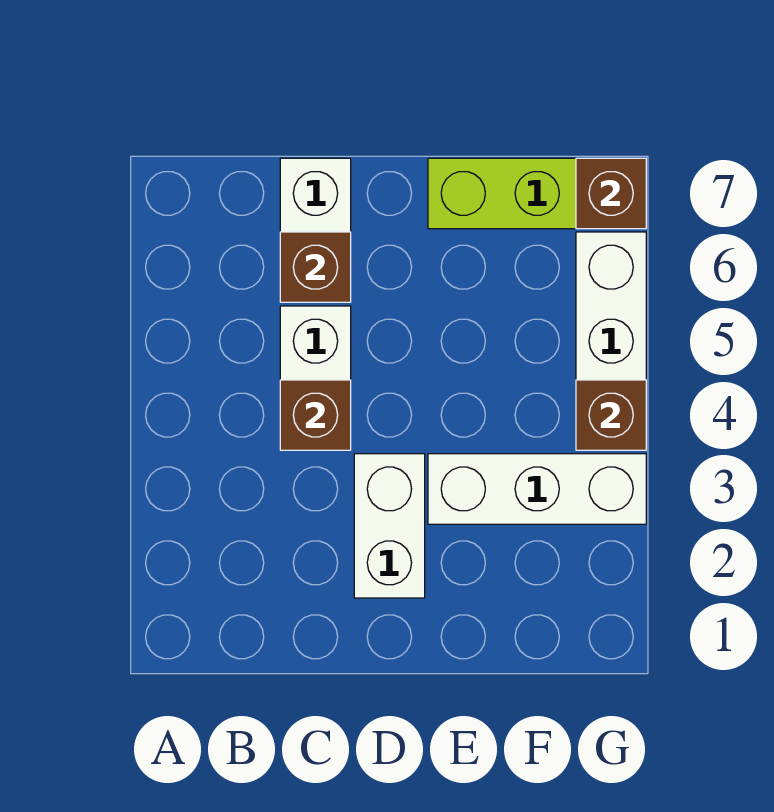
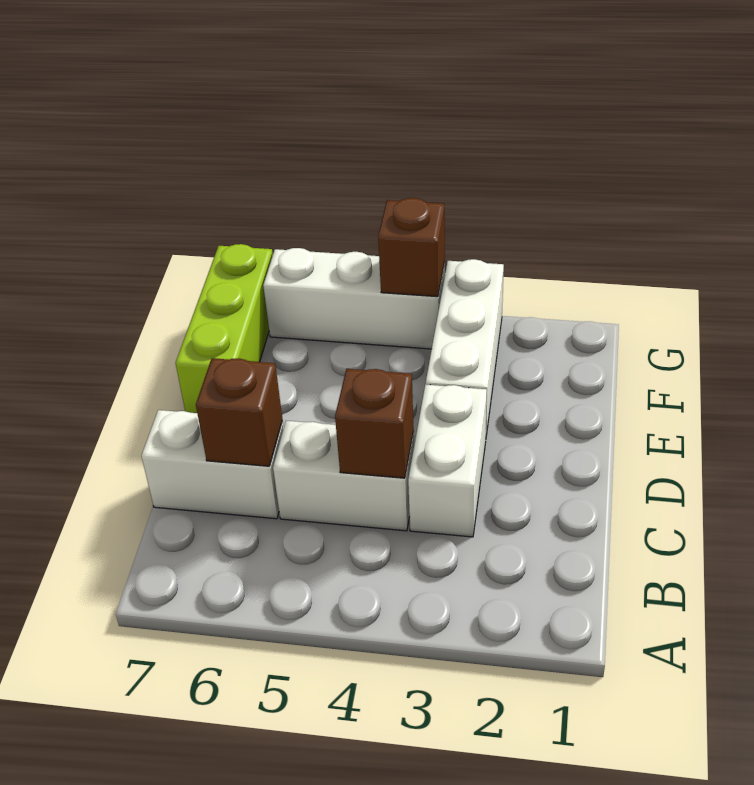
white brick D2:D3 level 1 -> white brick C3:D3 level 1
brown brick G7 level 2 -> none

